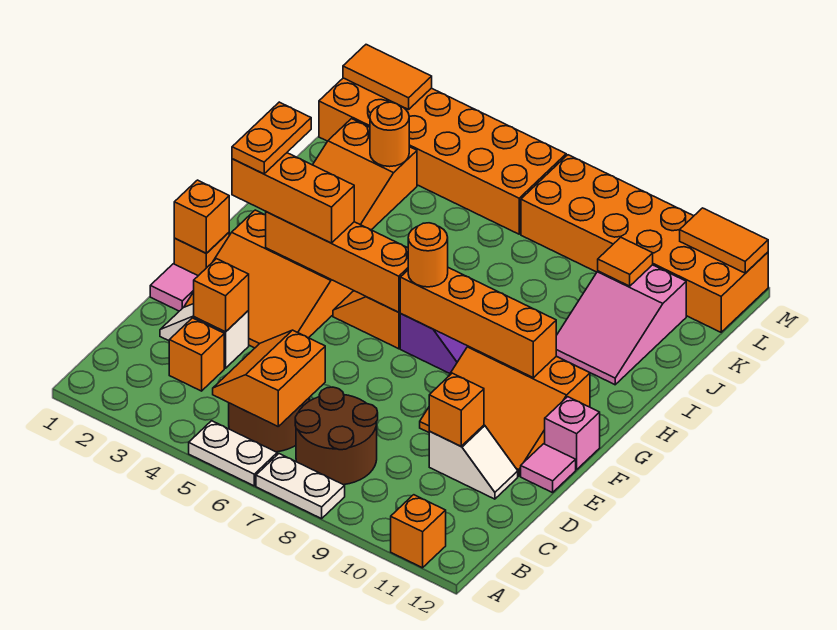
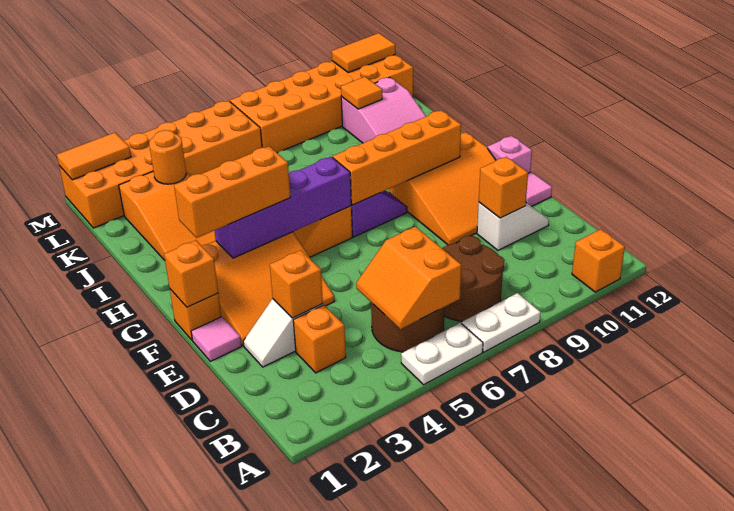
orange plate G2:H2 level 4 -> none
orange brick G3:G6 level 2 -> purple brick G3:G6 level 2
orange round brick G7 level 3 -> none

